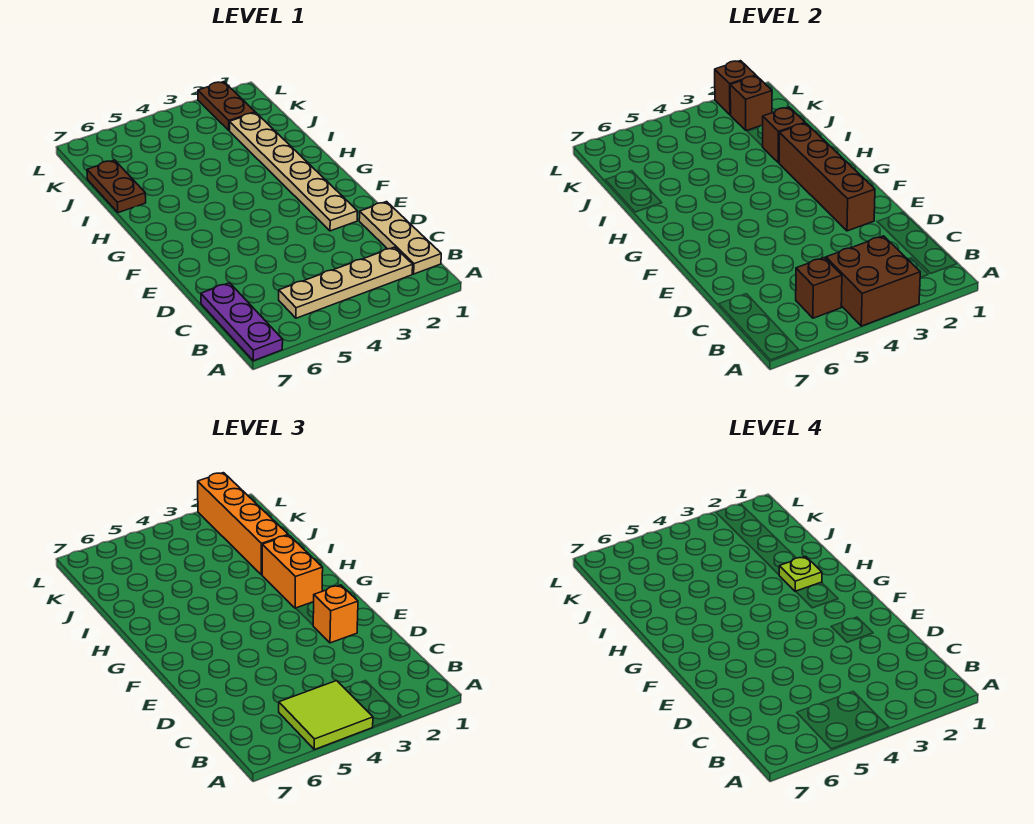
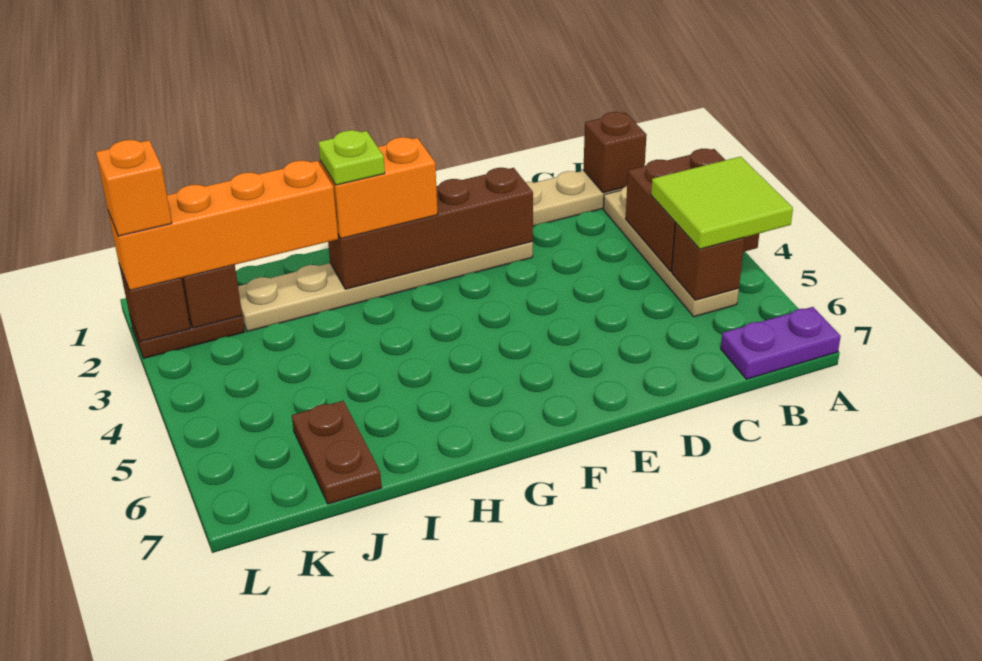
purple plate A7:C7 level 1 -> purple plate A7:B7 level 1
orange brick E2 level 3 -> orange brick L2 level 4
brown brick I2 level 2 -> brown brick B1 level 2
brown plate I7:J7 level 1 -> brown plate J6:J7 level 1

